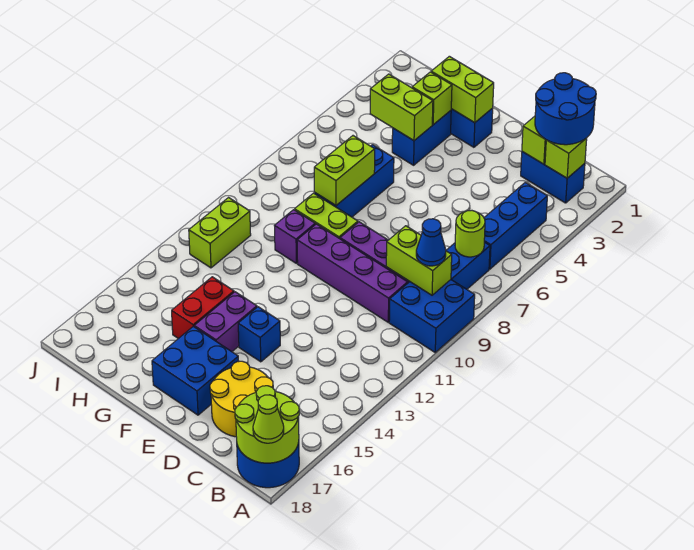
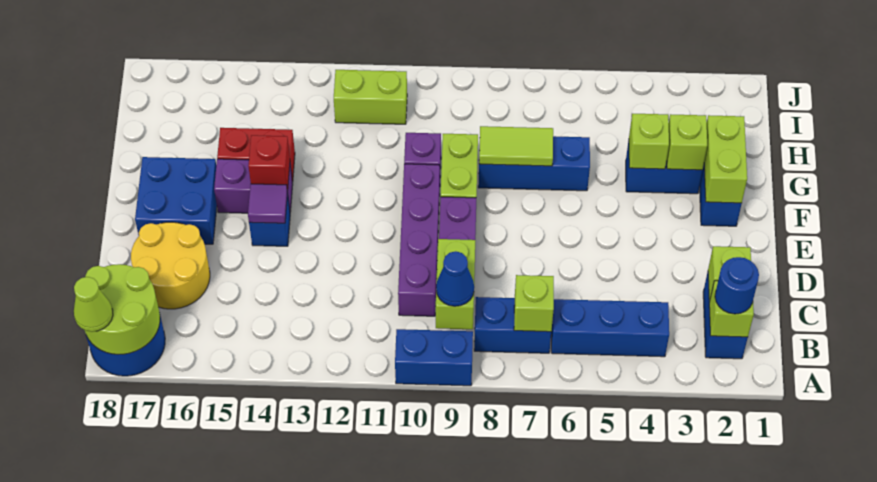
blue brick A9:B10 level 1 -> blue brick A9:A10 level 1
blue round brick B1:C2 level 3 -> blue round brick B2 level 3
lime round brick B7 level 2 -> lime brick B7 level 2
none -> purple tile E14 level 2
none -> red brick F14 level 2
lime brick G4:H4 level 2 -> lime brick G4 level 2
lime brick G7:G8 level 2 -> lime tile G7:G8 level 2

